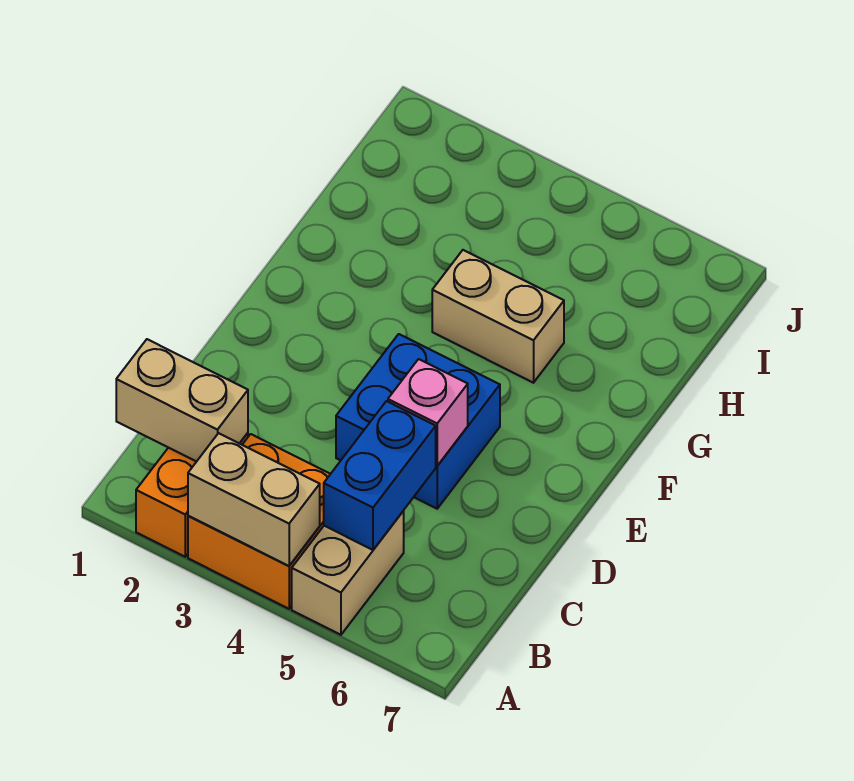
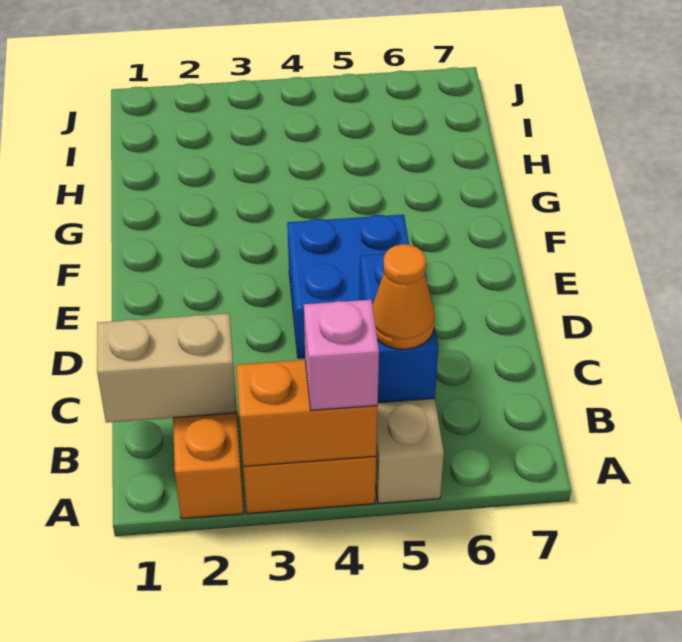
tan brick A3:A4 level 2 -> orange brick A3:A4 level 2
none -> orange cone B5 level 3
pink brick D5 level 2 -> pink brick A4 level 3
tan brick G4:G5 level 1 -> none

